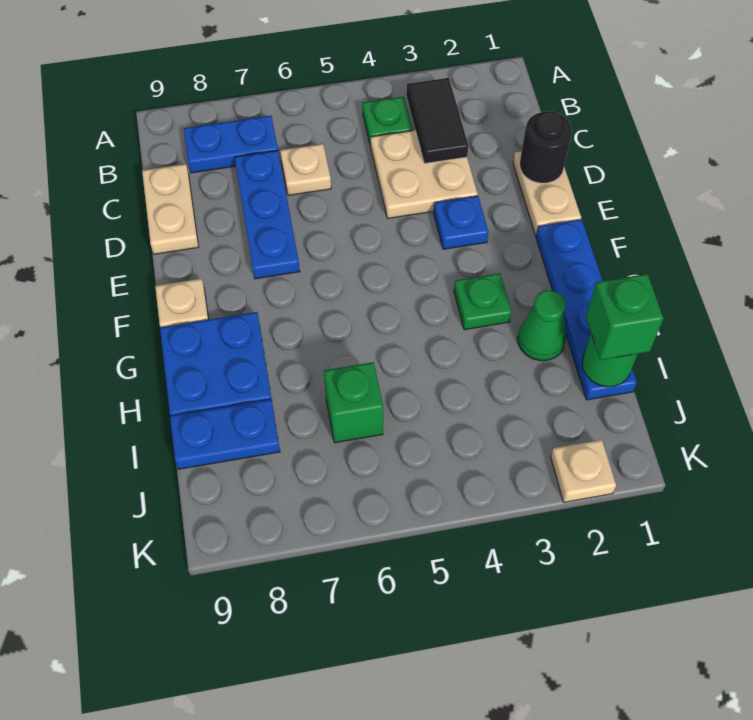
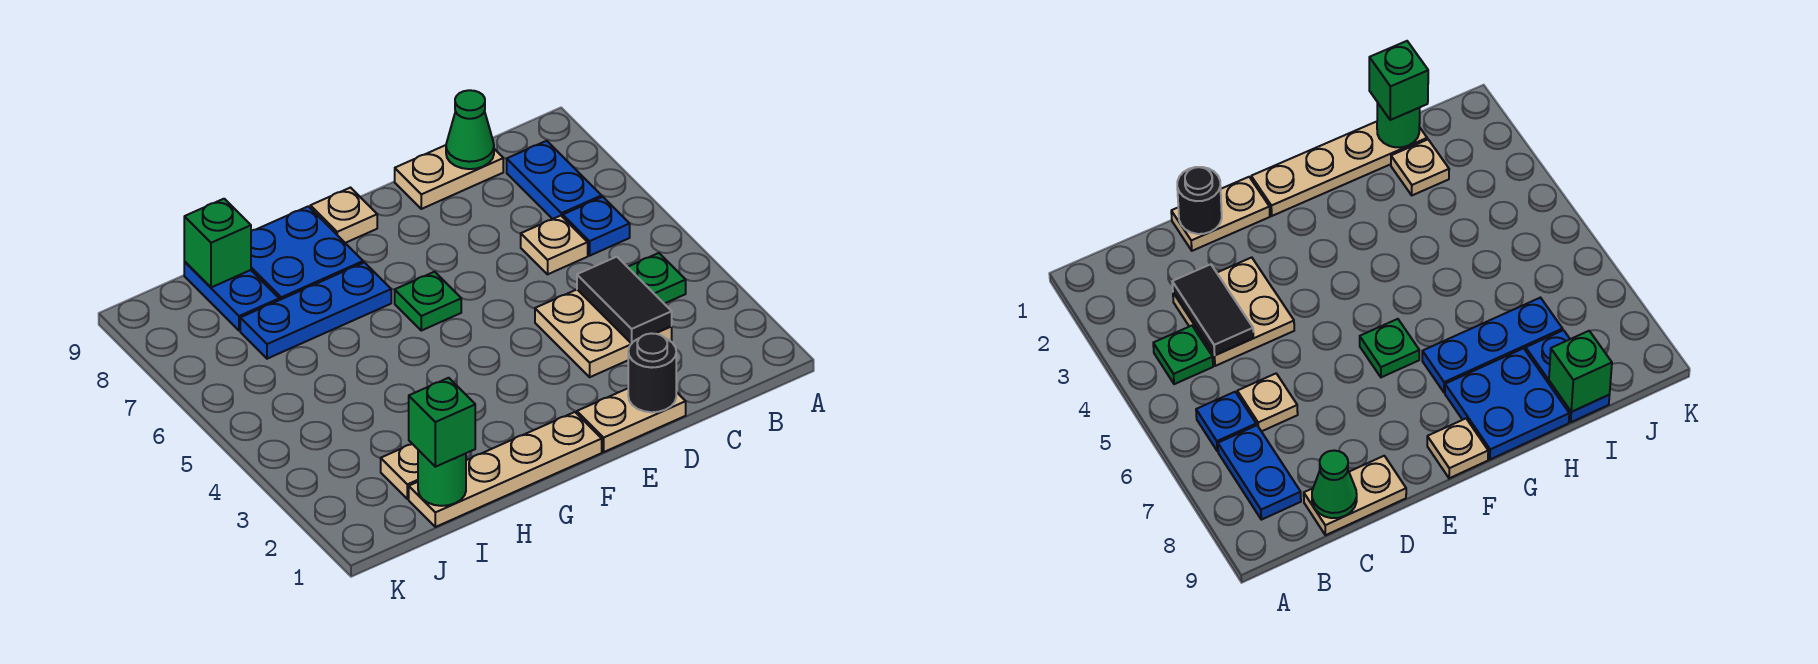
black tile B3:C3 level 2 -> black tile C3:C4 level 2
blue plate C7:E7 level 1 -> blue plate G7:I7 level 1
blue plate E3 level 1 -> blue plate B6 level 1
blue plate F1:I1 level 1 -> tan plate F1:I1 level 1
green plate G3 level 1 -> green plate F6 level 1
green cone H2 level 1 -> green cone C9 level 2
green brick I6 level 1 -> green brick I9 level 2
tan plate K2 level 1 -> tan plate I2 level 1

